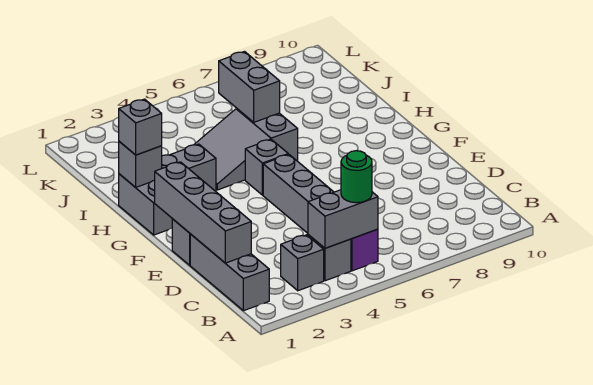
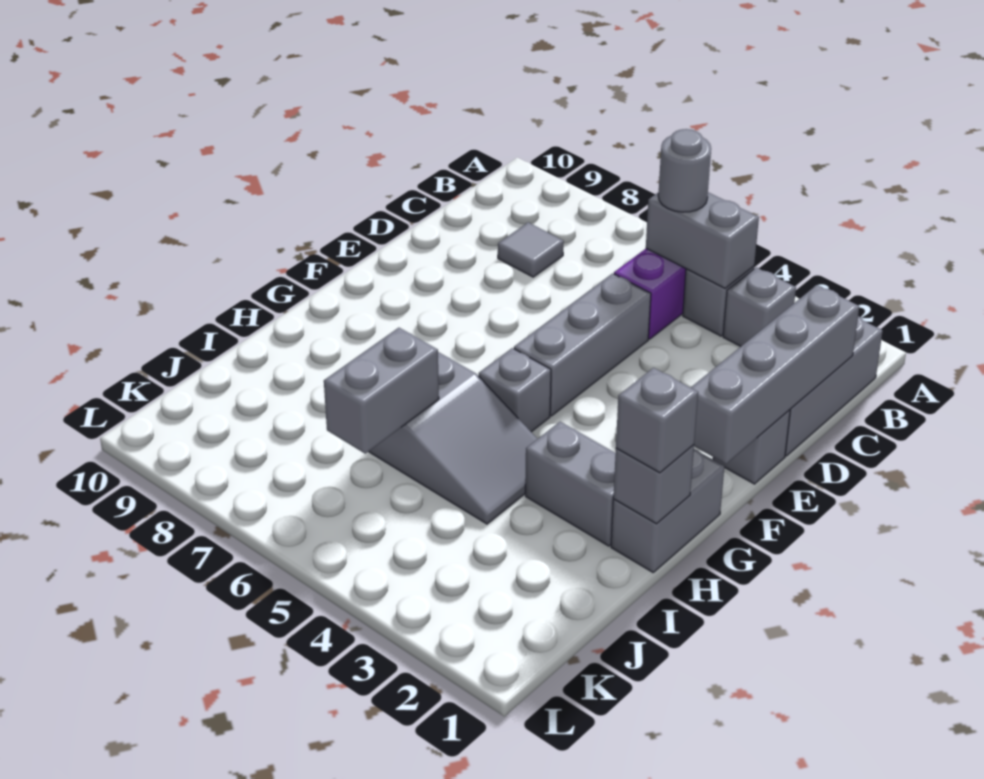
green round brick B5 level 3 -> grey round brick B5 level 3
none -> grey tile C8 level 1

